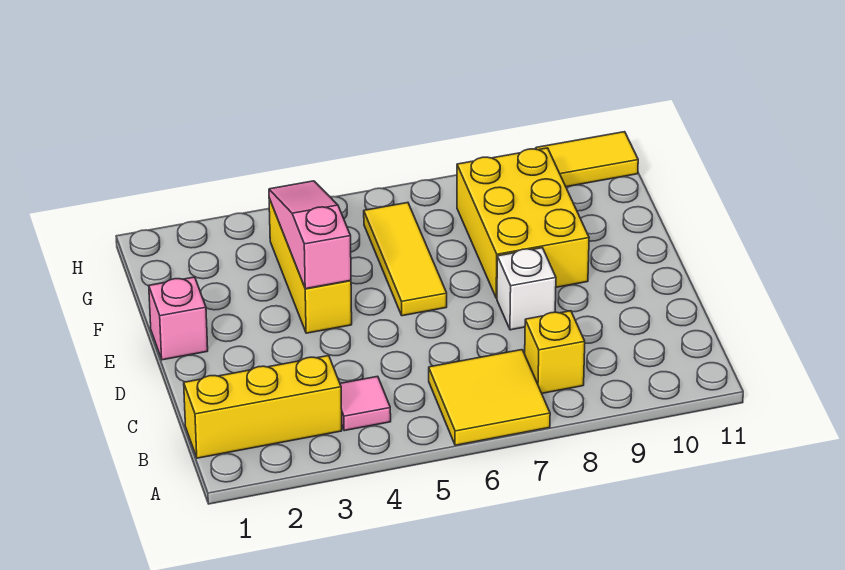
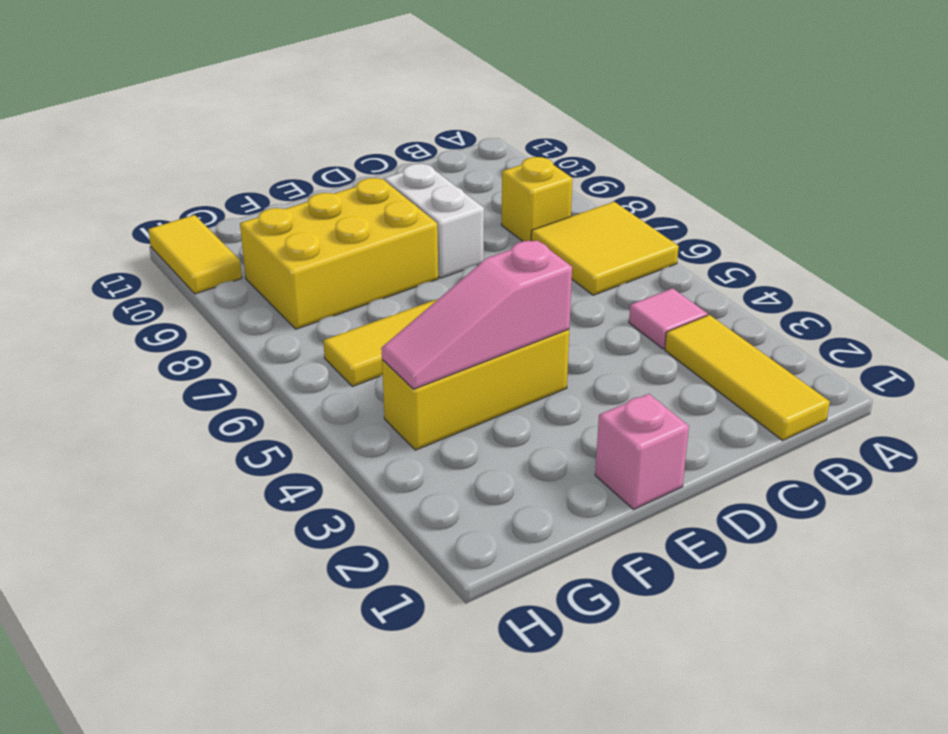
yellow brick B1:B3 level 1 -> yellow tile B1:B3 level 1
white brick D8 level 1 -> white brick D8:D9 level 1

